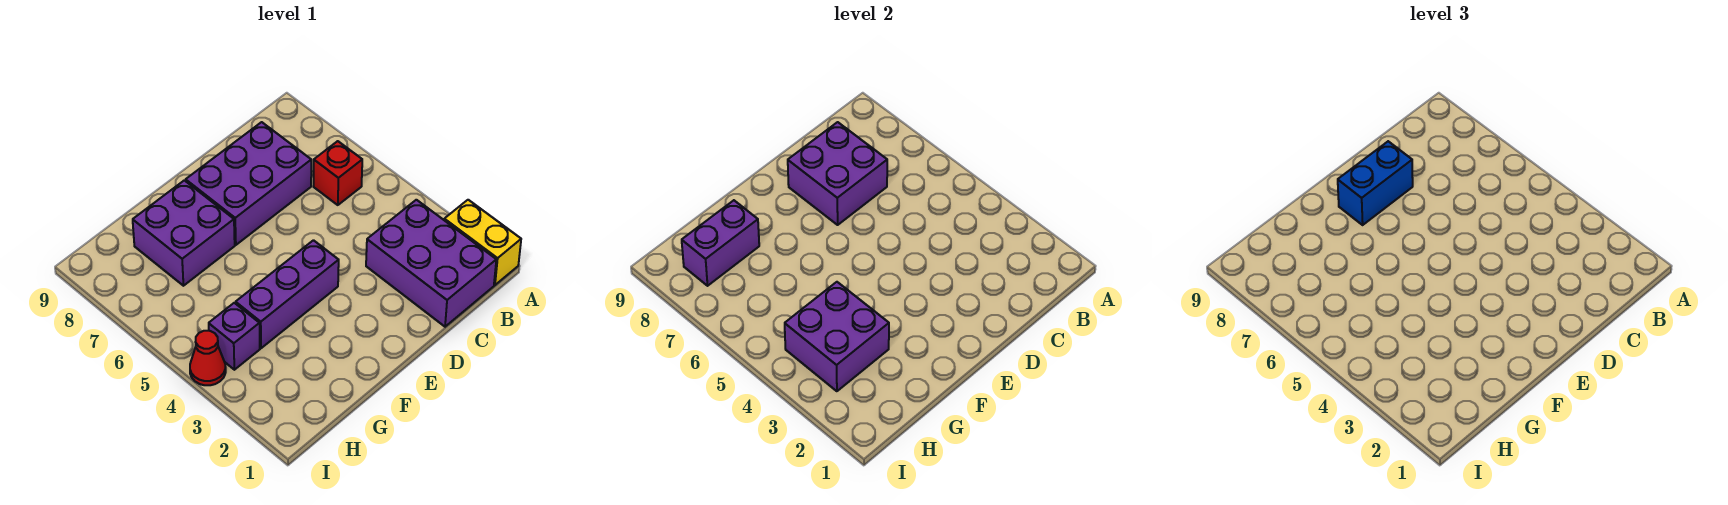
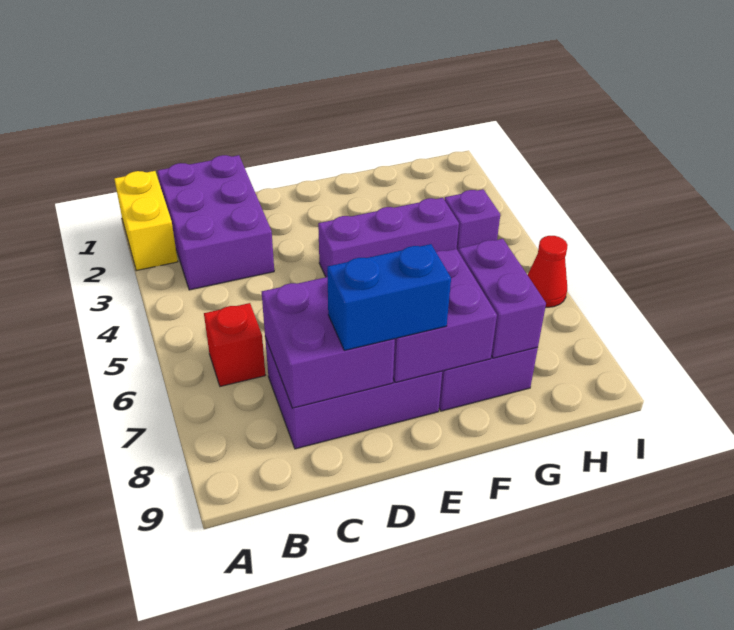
purple brick G3:H4 level 2 -> purple brick E7:F8 level 2
purple brick G8:H8 level 2 -> purple brick G7:G8 level 2
red cone I4 level 1 -> red cone I6 level 1

